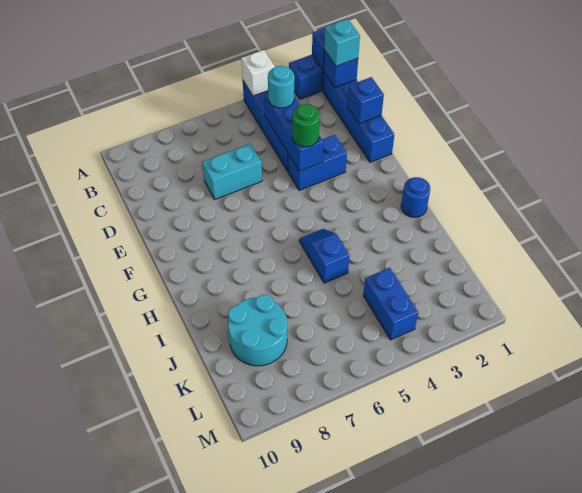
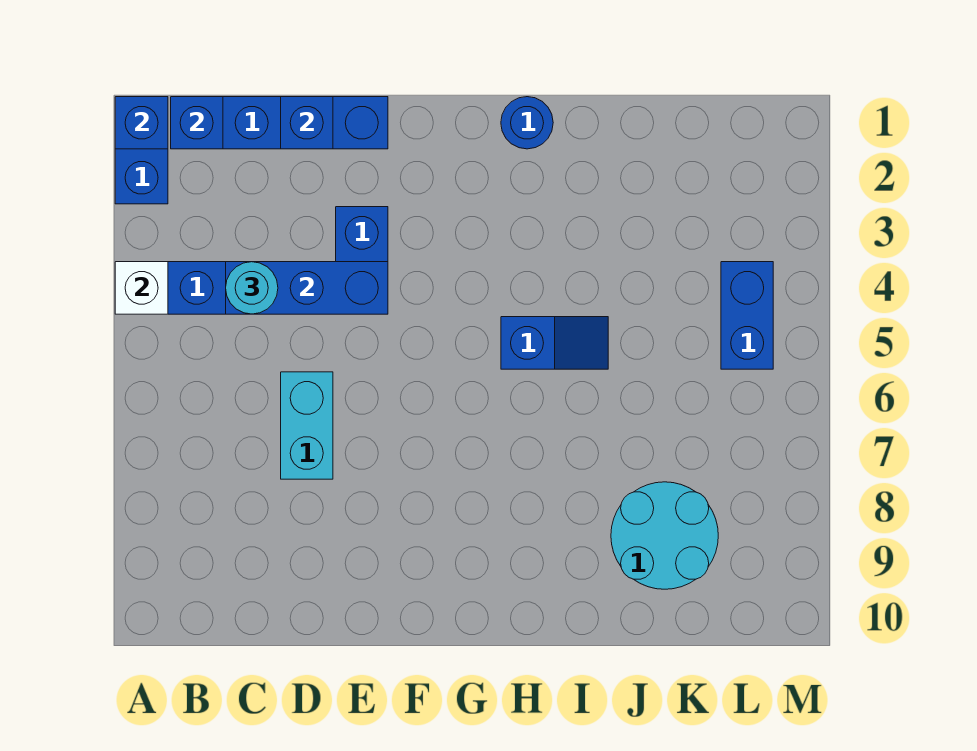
cyan brick B1 level 3 -> none
green round brick E4 level 3 -> none
blue slope H5:I5 level 1 top I -> blue slope H5:I5 level 1 top H
blue brick K4:L4 level 1 -> blue brick L4:L5 level 1

